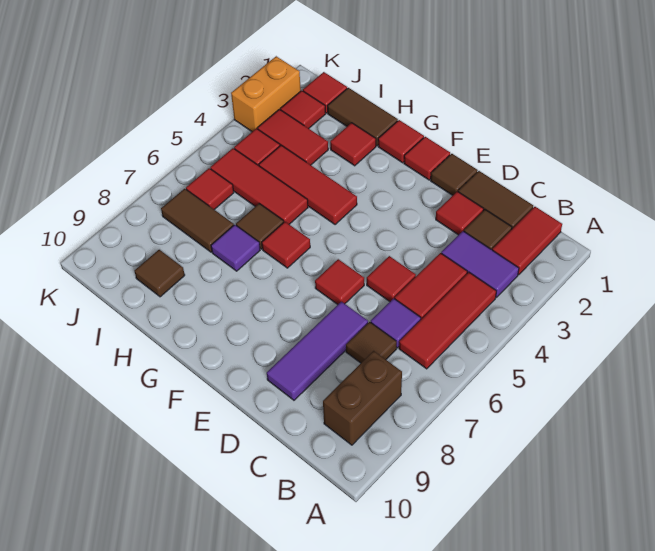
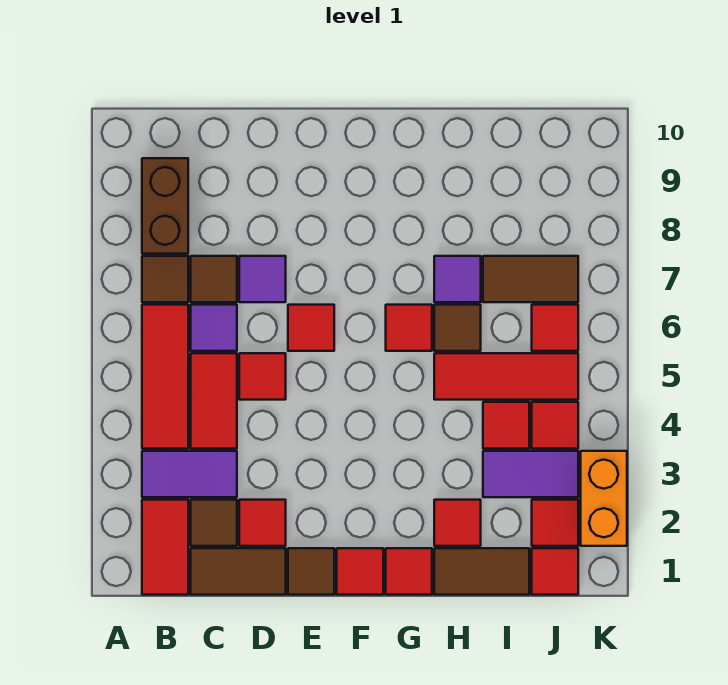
purple tile D7:D9 level 1 -> purple tile D7 level 1
red tile G4:I4 level 1 -> red tile I4 level 1
red tile I3:J3 level 1 -> purple tile I3:J3 level 1
brown tile I9 level 1 -> brown tile B7 level 1

